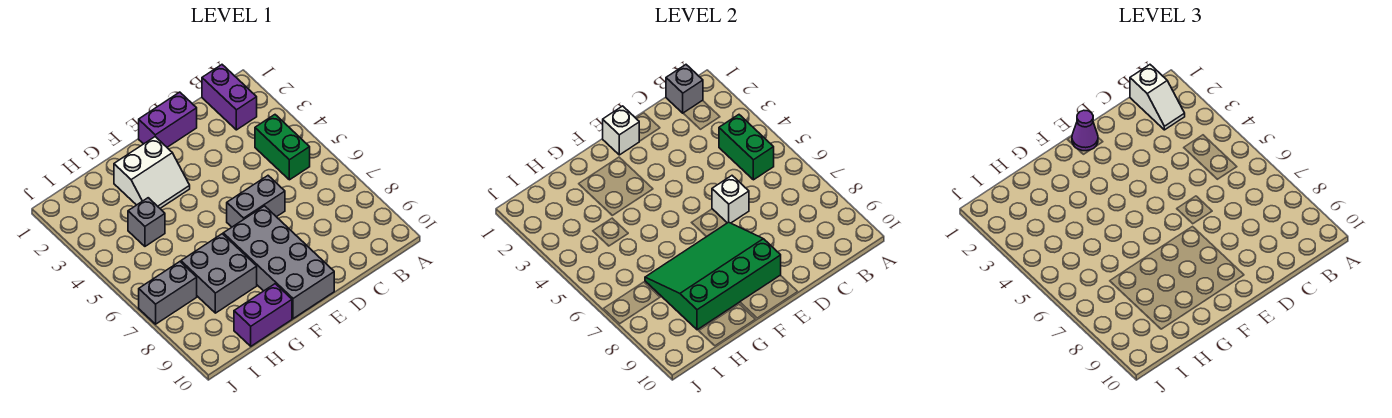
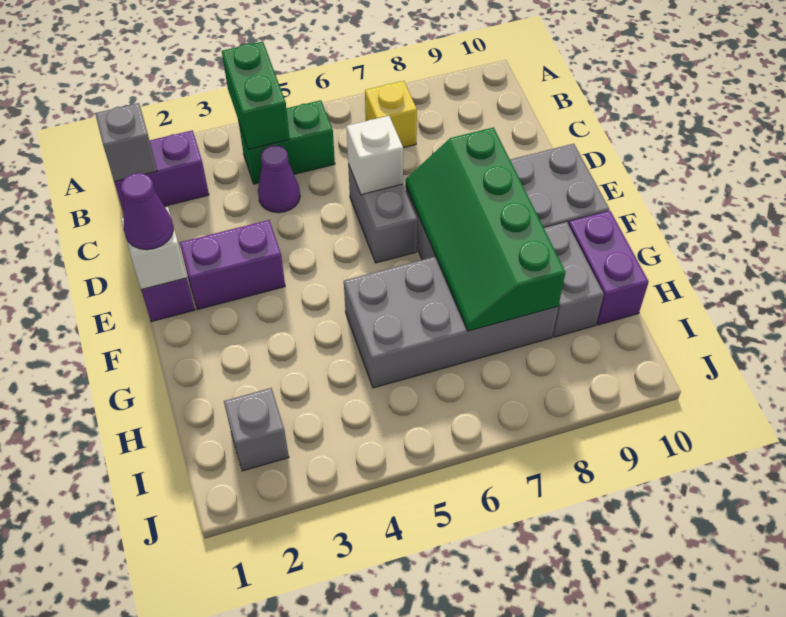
white slope B1:B2 level 3 top 1 -> none
green brick B4:B5 level 2 -> green brick A4:B4 level 2
none -> yellow brick B7 level 1
none -> purple cone C4 level 1
none -> purple brick E2:E3 level 1
green slope E7:H9 level 2 top 9 -> green slope E7:H8 level 2 top 8
white slope F2:G3 level 1 top 2 -> none
grey brick G7:H8 level 1 -> grey brick G5:H8 level 1
grey brick H4 level 1 -> grey brick I2 level 1
grey brick I7:J7 level 1 -> grey brick G9:H9 level 1

